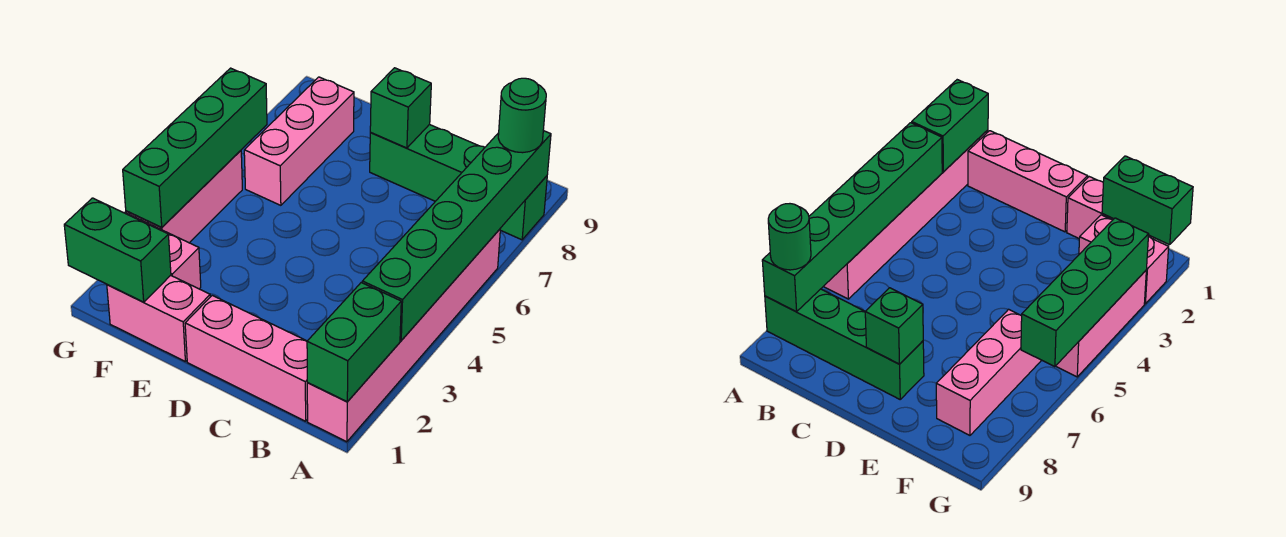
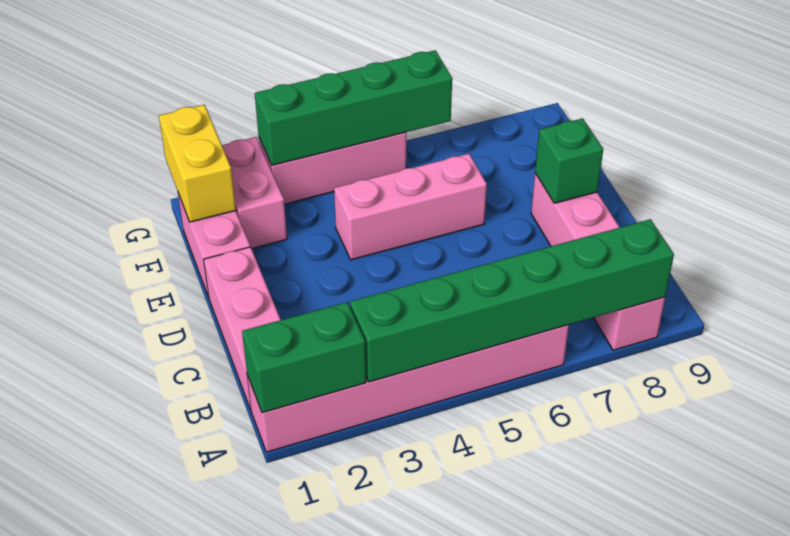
green brick A8:D8 level 1 -> pink brick A8:D8 level 1
green round brick A8 level 3 -> none
green brick F1:G1 level 2 -> yellow brick F1:G1 level 2
pink brick F6:F8 level 1 -> pink brick E4:E6 level 1

